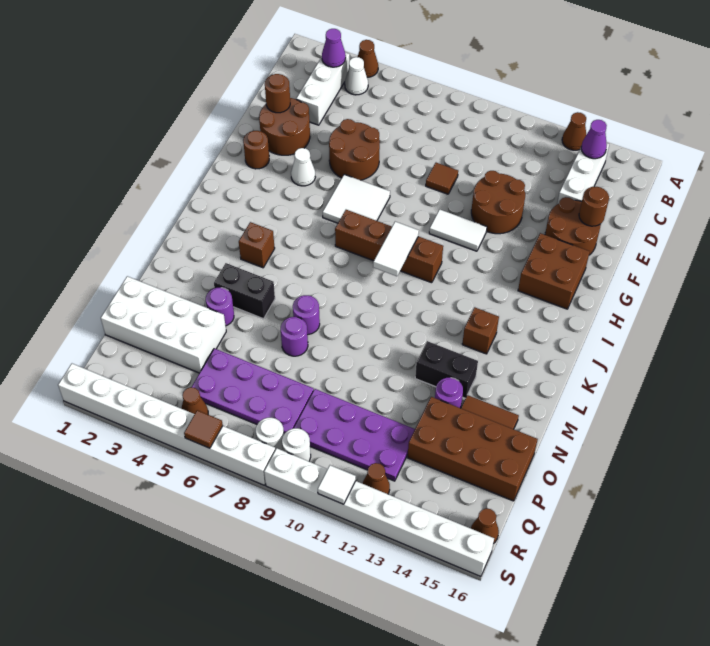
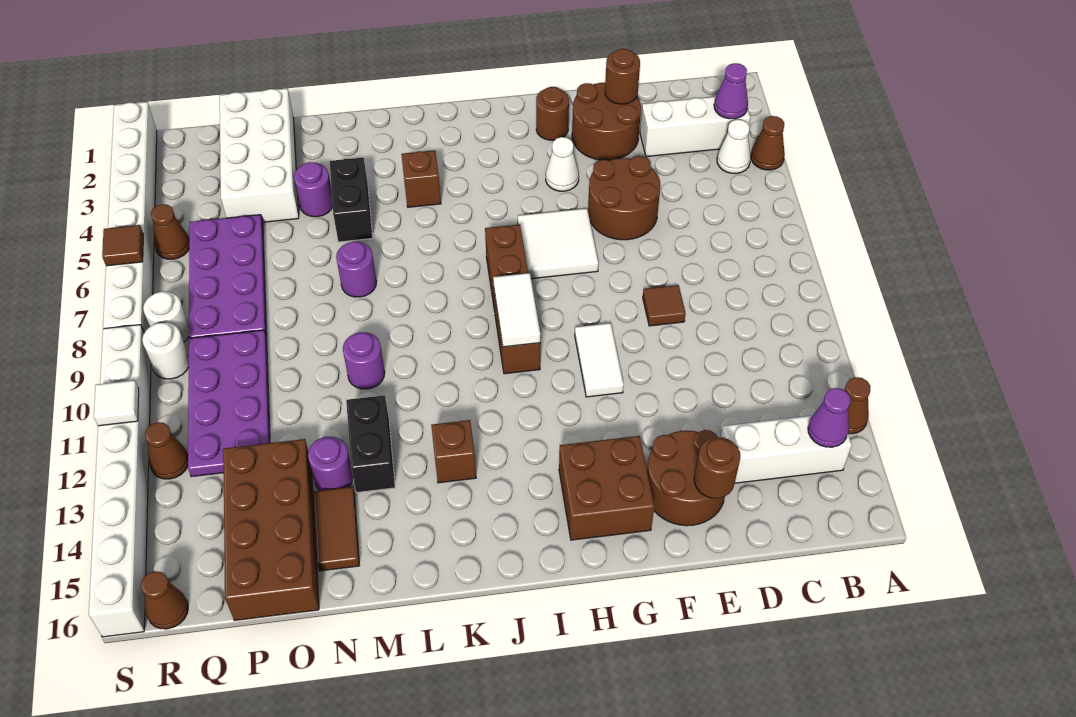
brown round brick E11:F12 level 1 -> none
white tile I9:J9 level 2 -> white tile I9:I10 level 2
purple round brick N7 level 1 -> purple round brick M10 level 1

